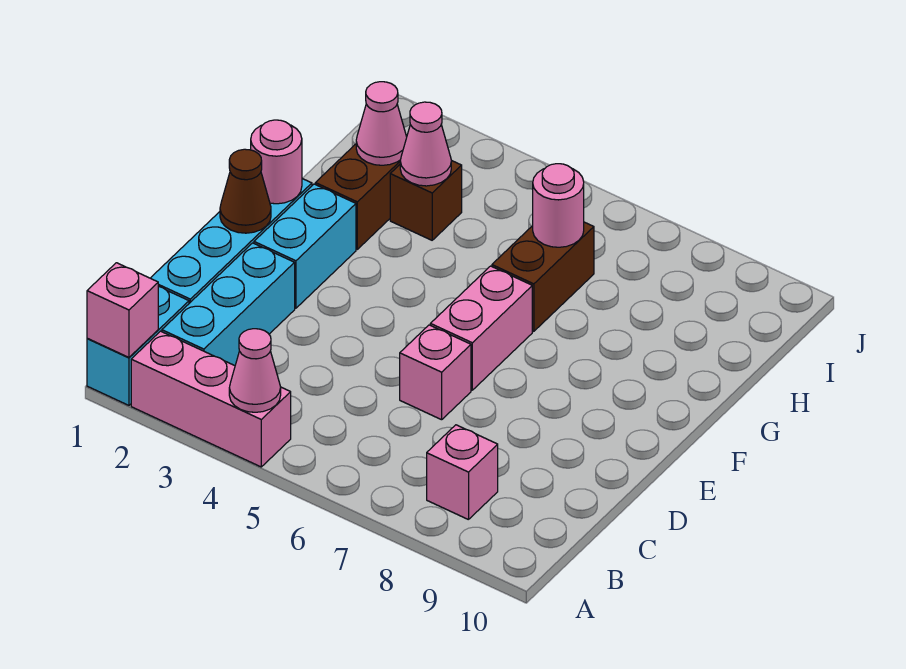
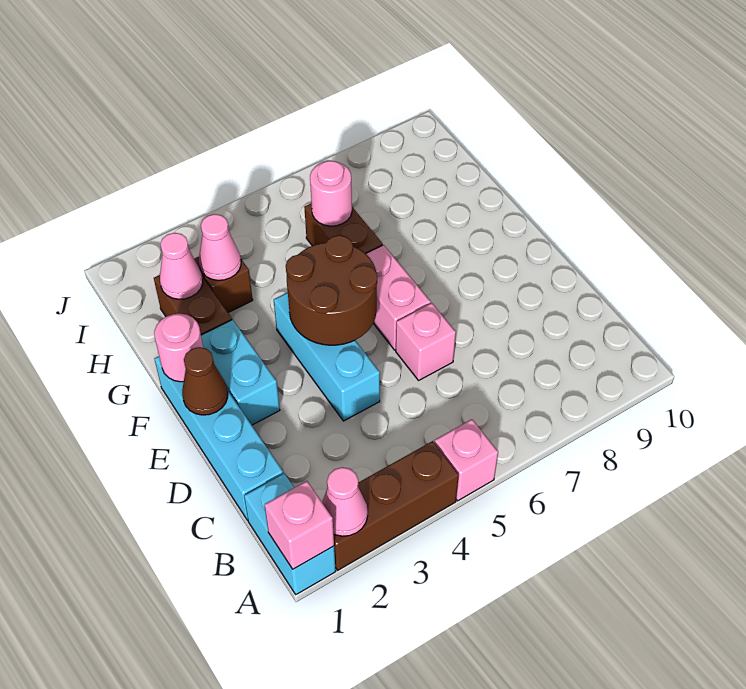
pink brick A2:A4 level 1 -> brown brick A2:A4 level 1
pink cone A4 level 2 -> pink cone A2 level 2
cyan brick B2:D2 level 1 -> cyan brick D4:F4 level 1
pink brick B8 level 1 -> pink brick A5 level 1
none -> brown round brick E4:F5 level 2

